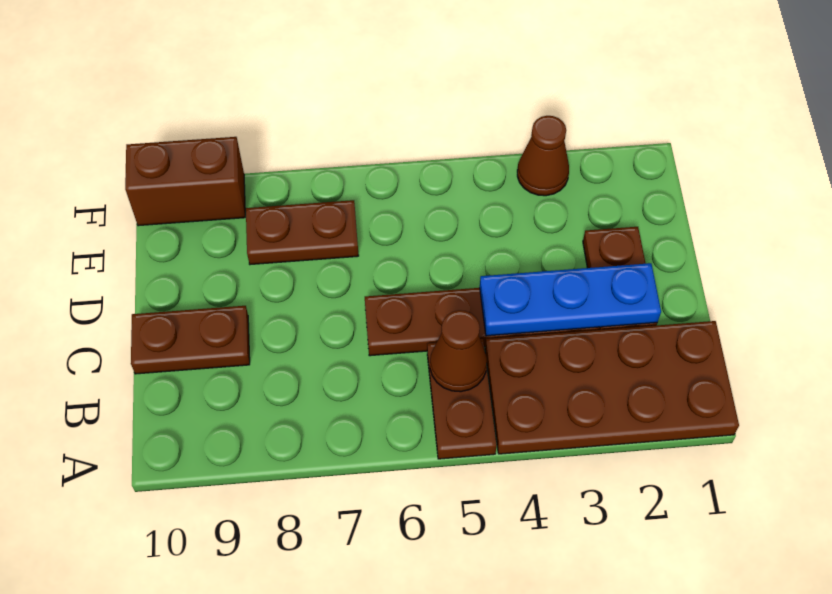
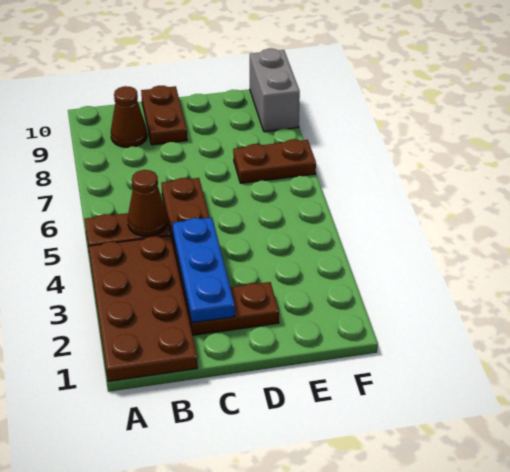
brown plate E7:E8 level 1 -> brown plate E7:F7 level 1
brown cone F3 level 1 -> brown cone B9 level 1
brown brick F9:F10 level 1 -> grey brick F9:F10 level 1

